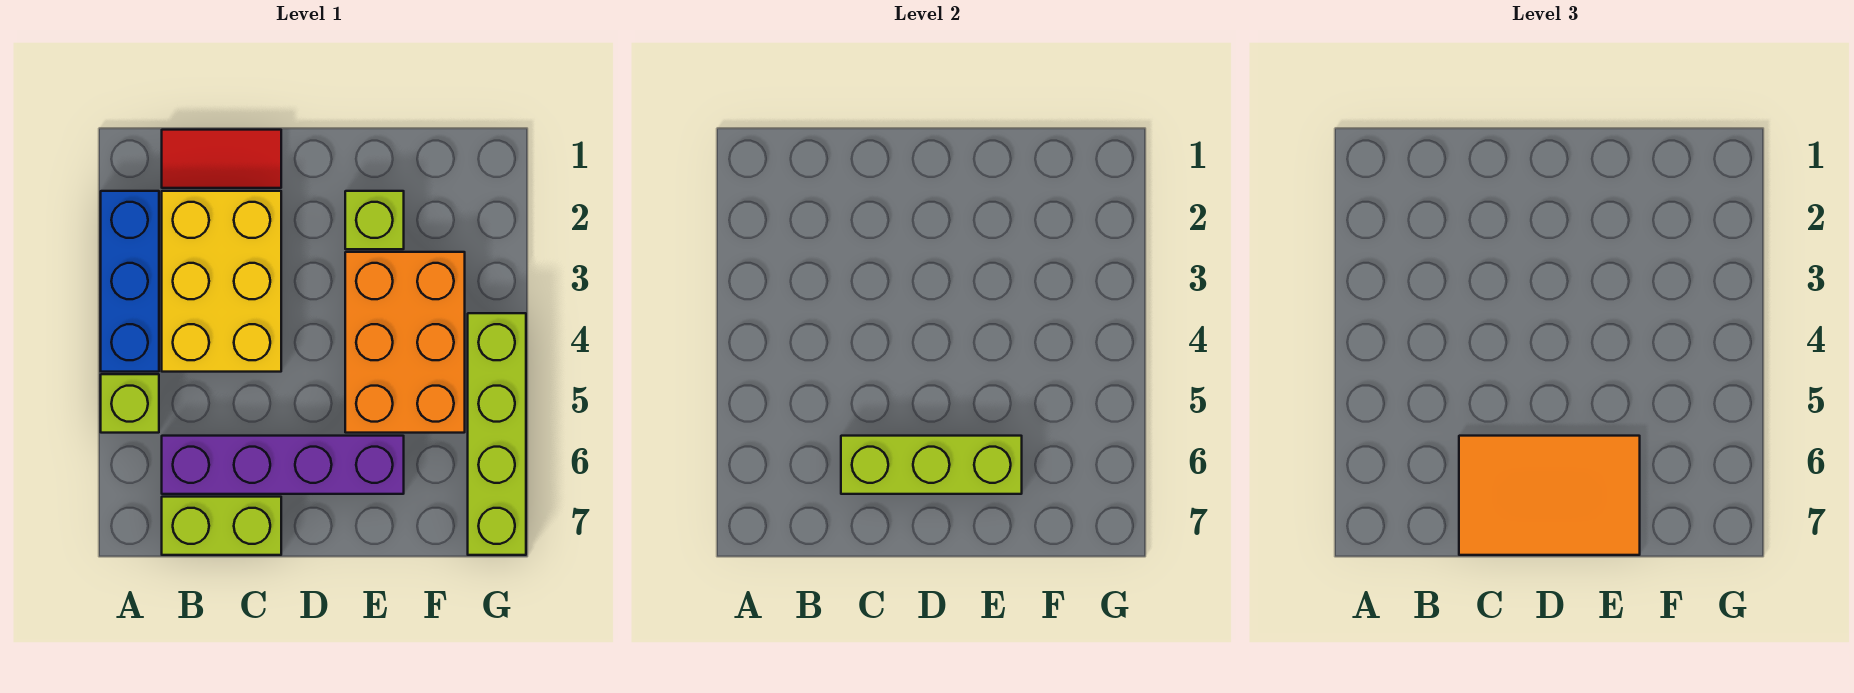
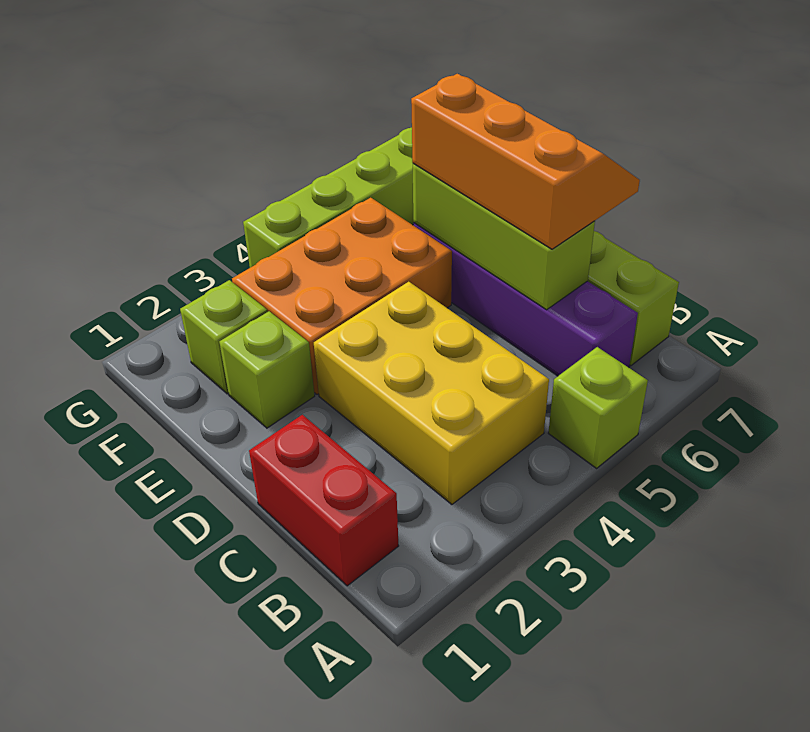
blue brick A2:A4 level 1 -> none
red tile B1:C1 level 1 -> red brick B1:C1 level 1
yellow brick B2:C4 level 1 -> yellow brick B3:D4 level 1
orange tile C6:E7 level 3 -> orange slope C6:E7 level 3 top 6
none -> lime brick F2 level 1

